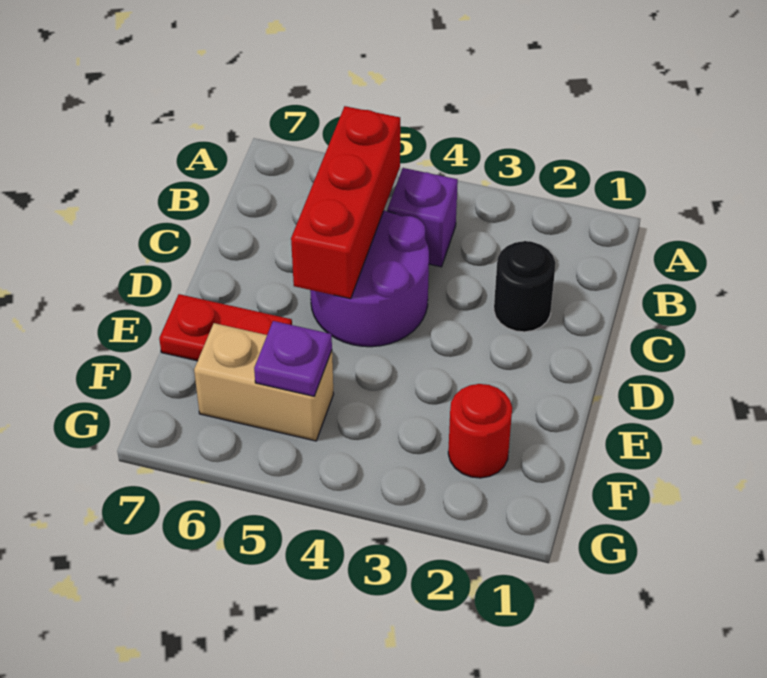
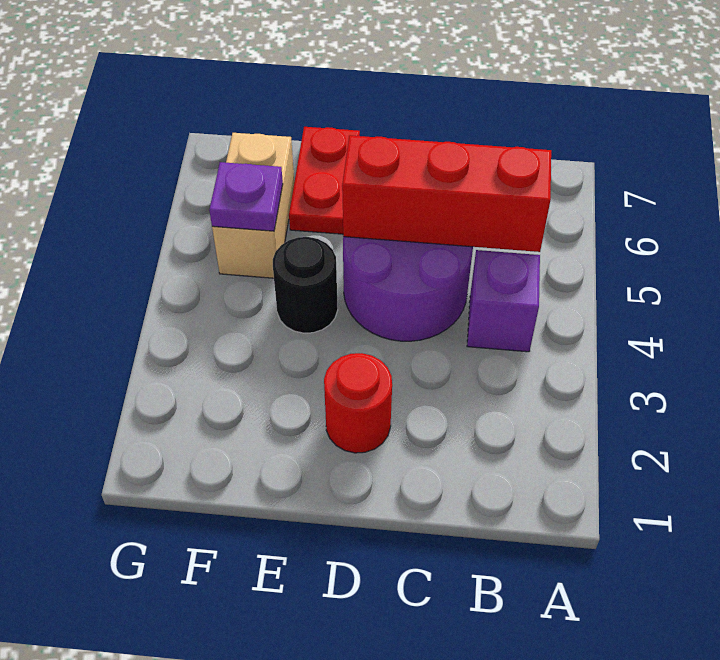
black round brick C2 level 1 -> black round brick E4 level 1
red round brick F2 level 1 -> red round brick D2 level 1

